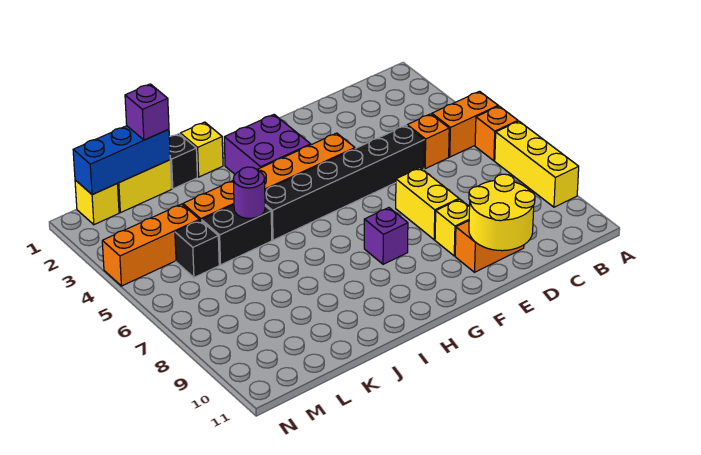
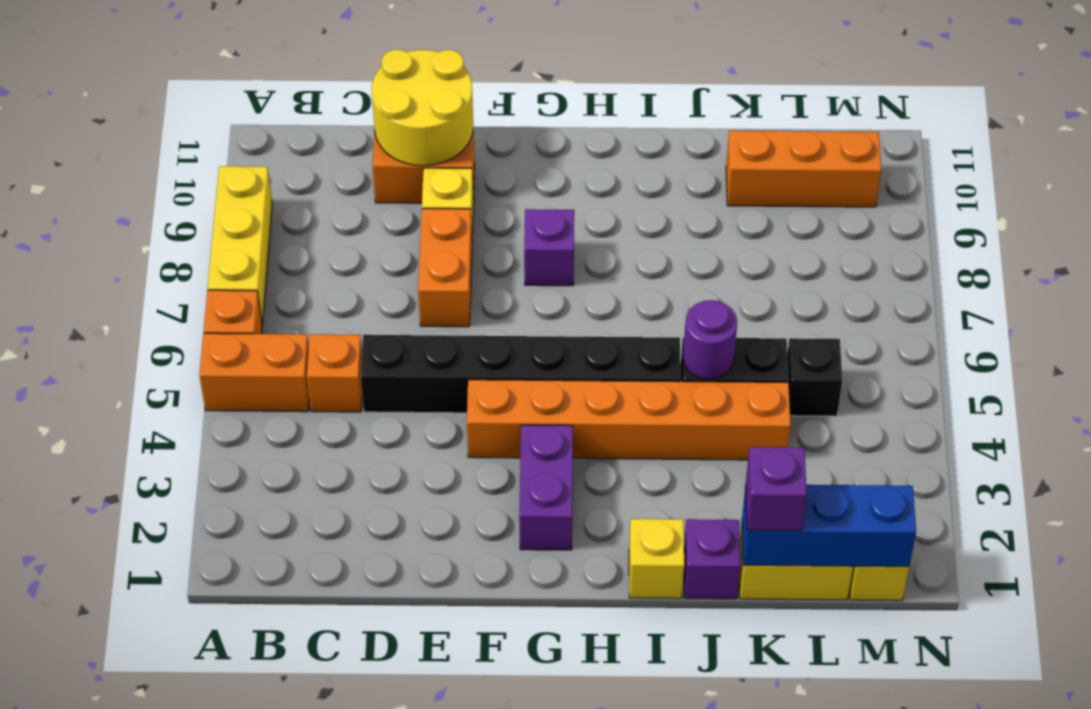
yellow brick E7:E8 level 1 -> orange brick E7:E8 level 1
purple brick G2:H3 level 1 -> purple brick G2:G3 level 1
black brick J1 level 1 -> purple brick J1 level 1
orange brick L4:N4 level 1 -> orange brick K10:M10 level 1

